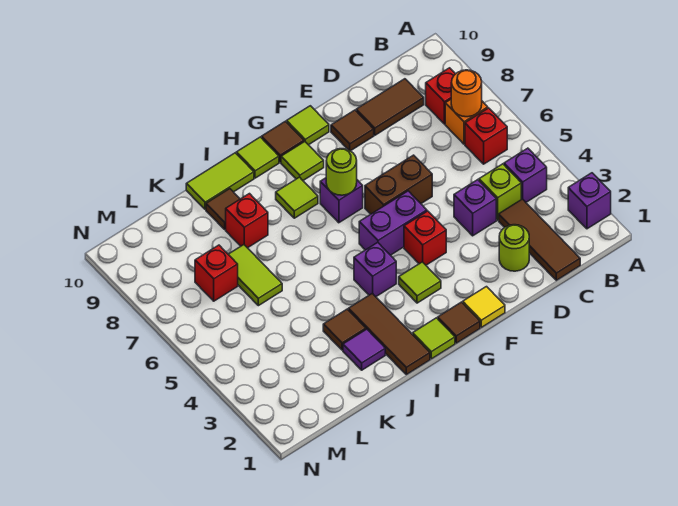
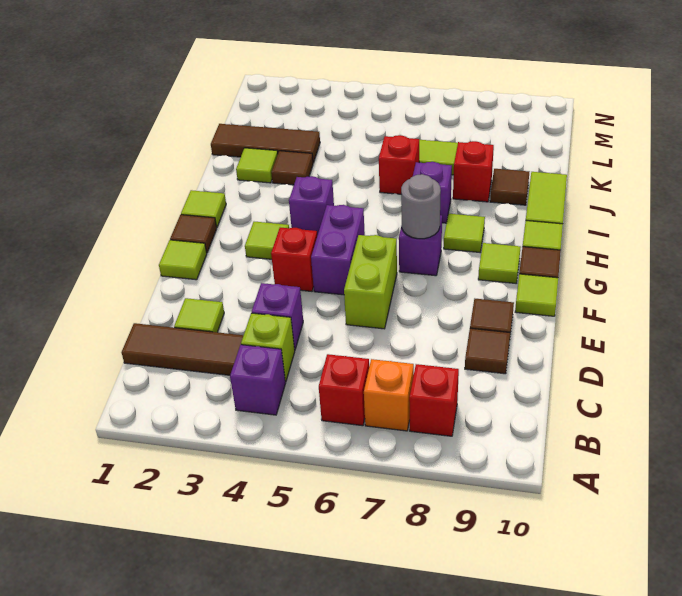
purple brick A2 level 1 -> purple brick I7 level 1
orange round brick B7 level 2 -> none
brown tile C9:D9 level 1 -> brown tile D9 level 1
lime round brick D2 level 1 -> lime tile D2 level 1
brown brick E6:F6 level 1 -> lime brick E6:F6 level 1
yellow tile F1 level 1 -> lime tile F1 level 1
lime round brick G7 level 2 -> grey round brick G7 level 2
brown tile I1:I3 level 1 -> brown tile K1:K3 level 1
purple tile J2 level 1 -> lime tile J2 level 1
red brick L7 level 1 -> red brick J6 level 1

